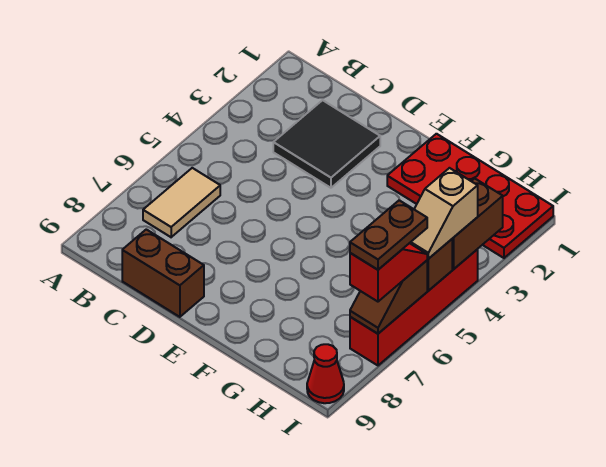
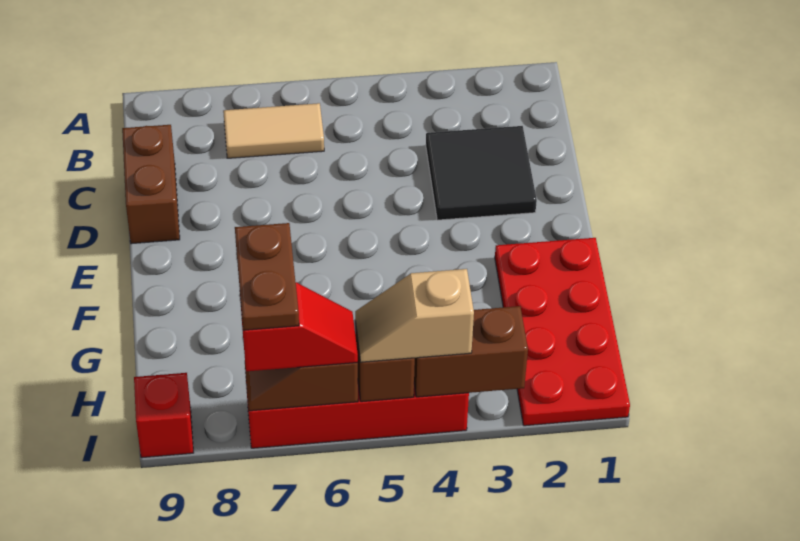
brown plate I6:I7 level 4 -> brown plate H7:I7 level 4
red cone I9 level 1 -> red brick I9 level 1

